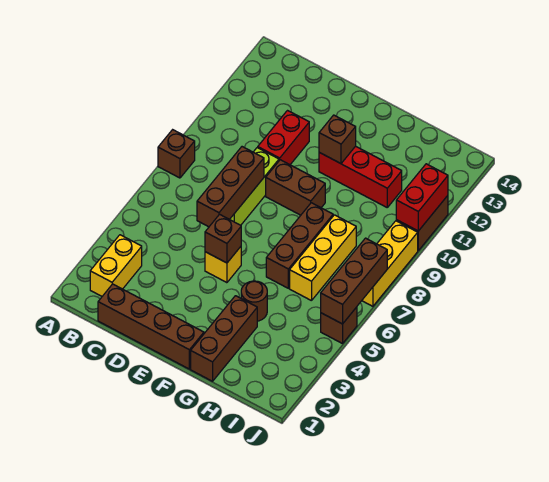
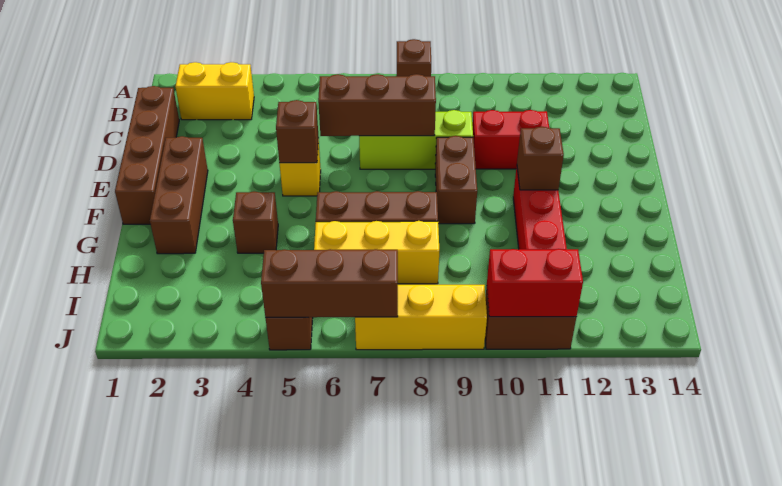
brown brick G1:G3 level 1 -> brown brick E2:G2 level 1
brown round brick G4 level 1 -> brown brick G4 level 1

